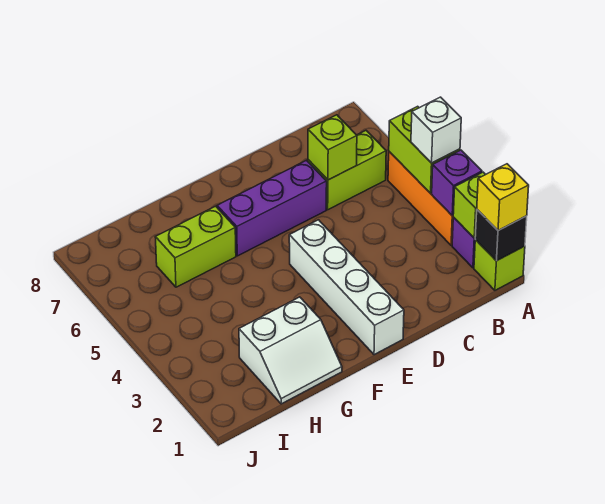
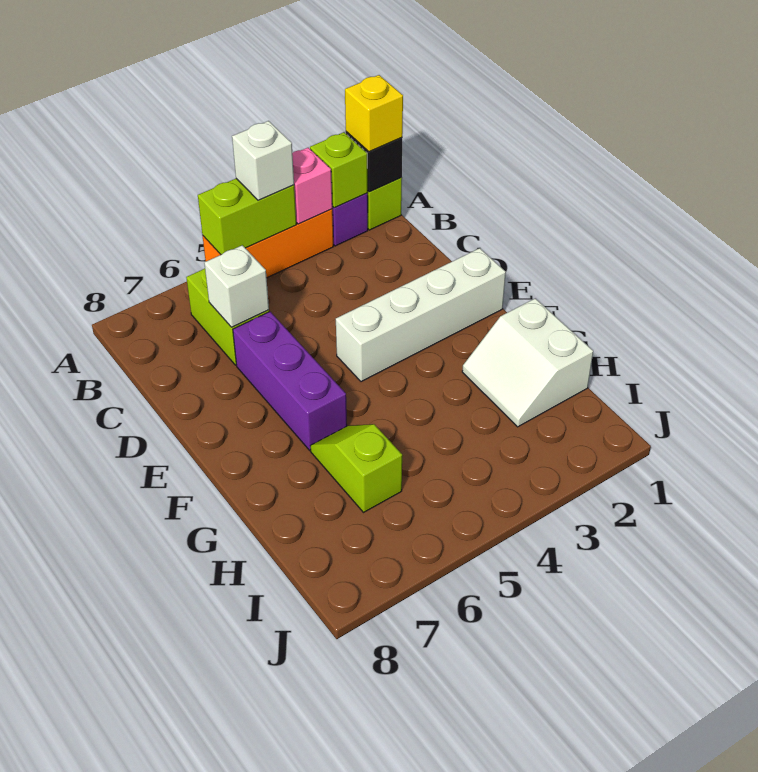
purple brick A3 level 2 -> pink brick A3 level 2
lime brick C6 level 2 -> white brick C6 level 2
white slope G1:H2 level 1 top 2 -> white slope G1:H2 level 1 top 1
lime brick G6:H6 level 1 -> lime slope G6:H6 level 1 top H

